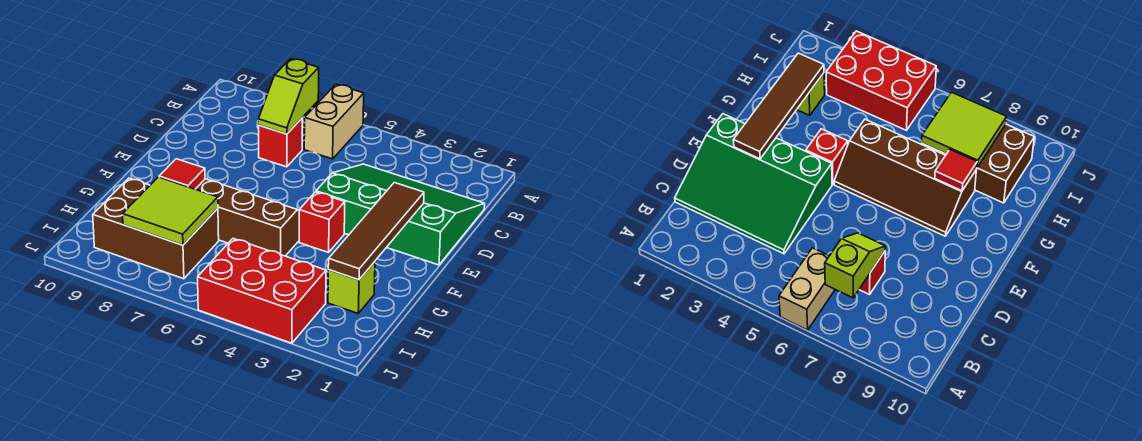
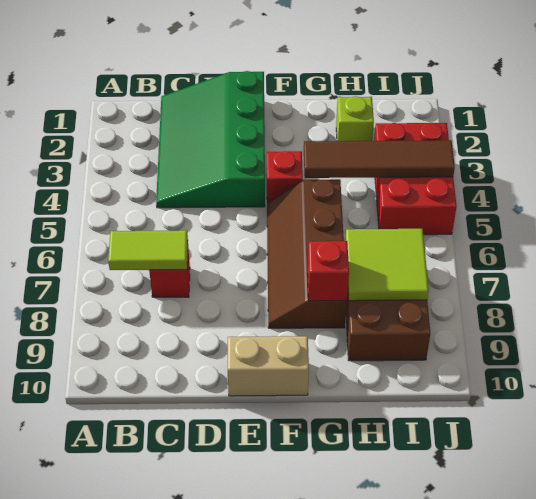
tan brick A6:B6 level 1 -> tan brick E10:F10 level 1
lime slope B7:C7 level 2 top B -> lime tile B7:C7 level 2
brown tile E2:H2 level 2 -> brown tile G4:J4 level 2
red tile G8 level 2 -> red brick G8 level 2

